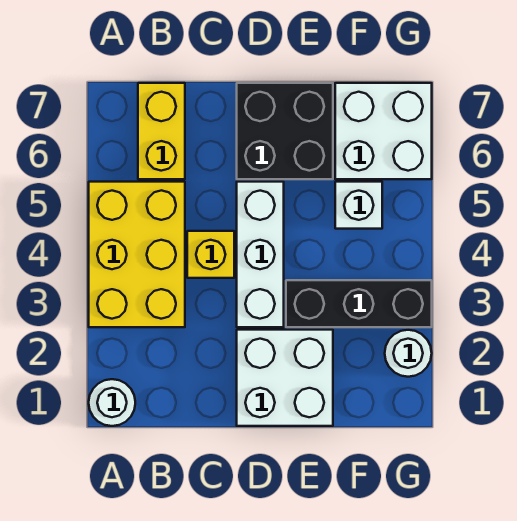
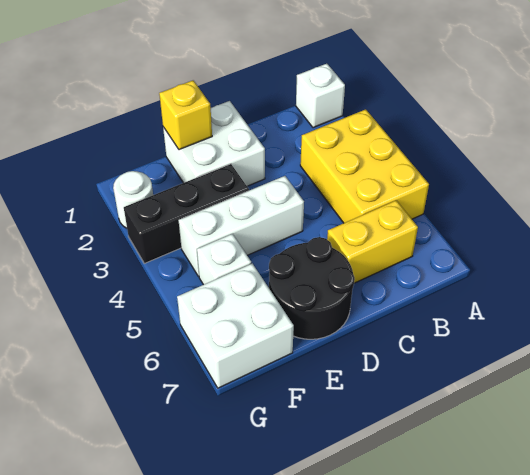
white round brick A1 level 1 -> white brick A1 level 1
yellow brick B6:B7 level 1 -> yellow brick B6:C6 level 1
yellow brick C4 level 1 -> yellow brick E1 level 2
white brick D3:D5 level 1 -> white brick D4:F4 level 1
black brick D6:E7 level 1 -> black round brick D6:E7 level 1

